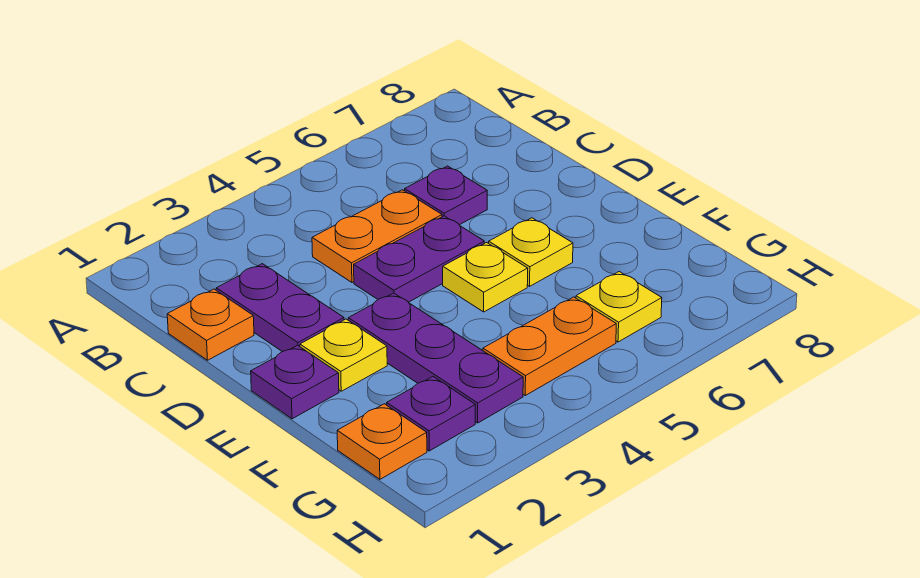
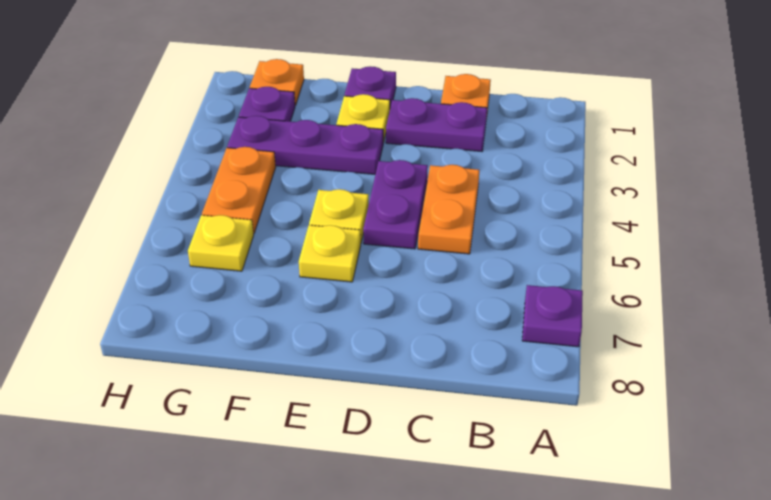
purple plate C6 level 1 -> purple plate A7 level 1

